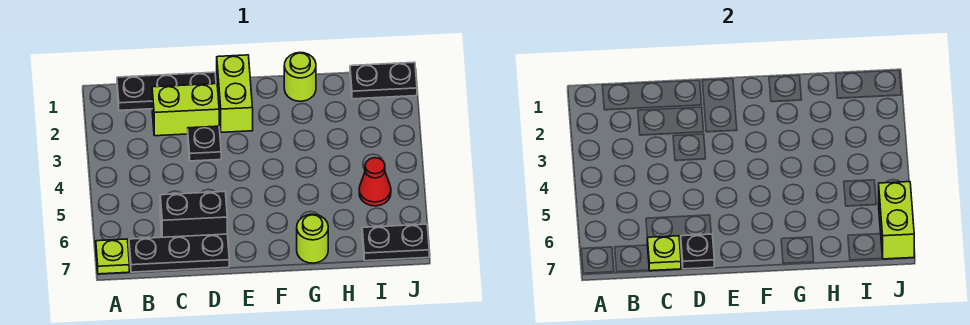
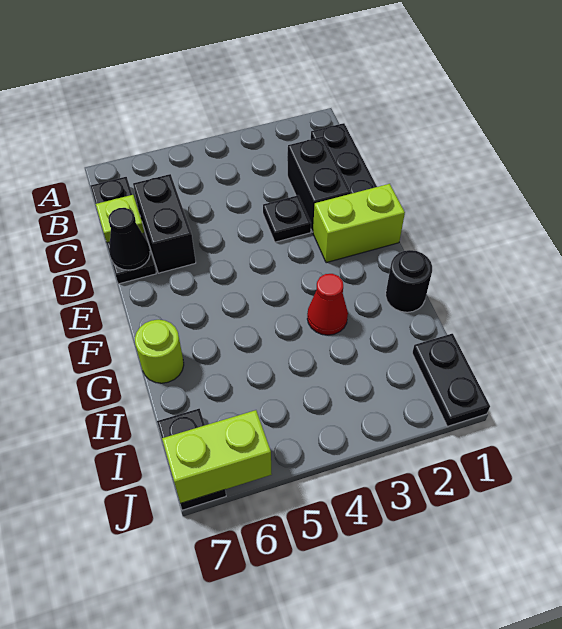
lime plate A7 level 1 -> none
lime brick C2:D2 level 1 -> black brick C2:D2 level 1
black plate D7 level 2 -> black cone D7 level 2
lime round brick G1 level 1 -> black round brick G1 level 1
red cone I5 level 1 -> red cone G3 level 1

